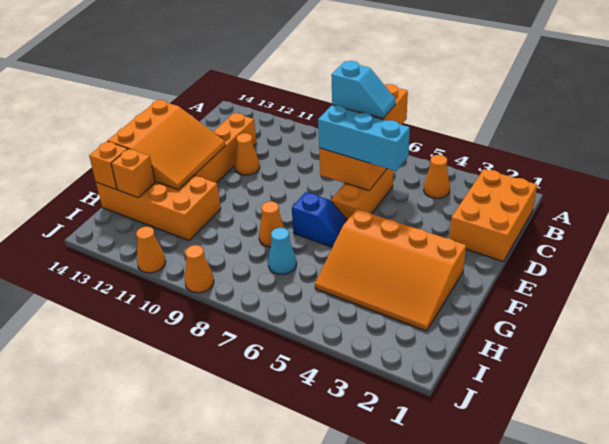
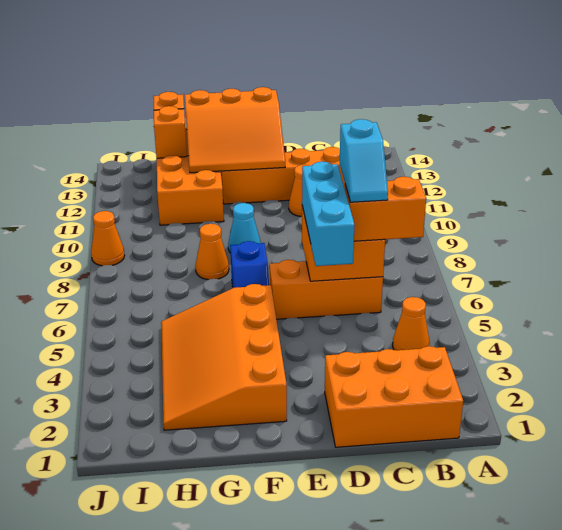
cyan cone H7 level 1 -> cyan cone F9 level 1
orange cone J11 level 1 -> none

